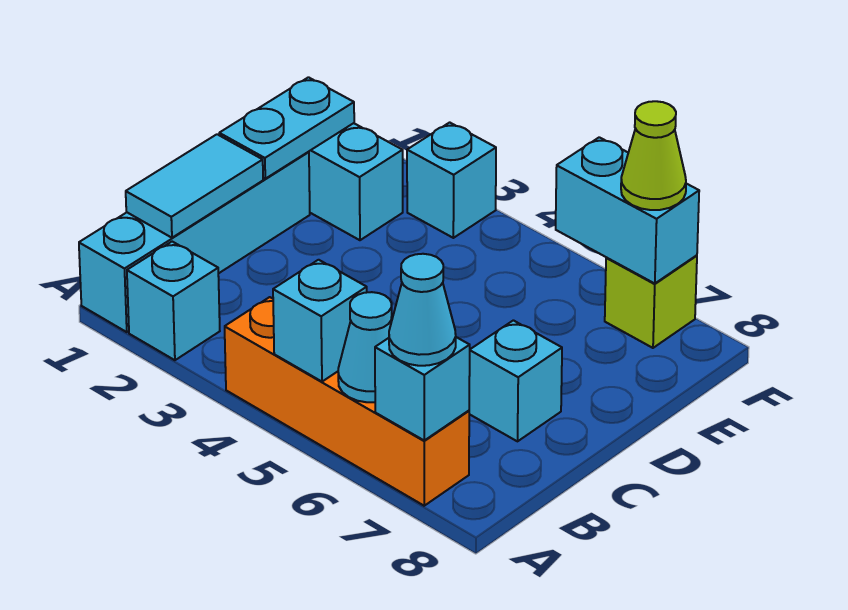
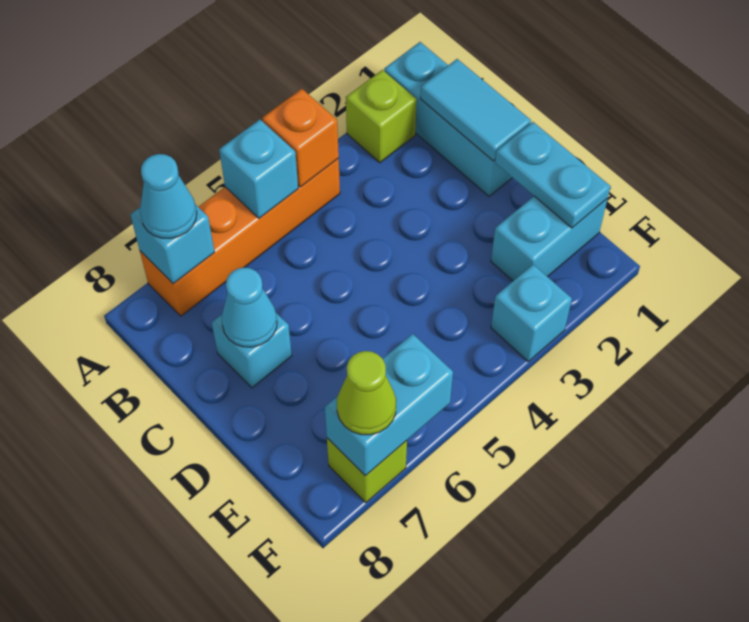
cyan brick A1:D1 level 1 -> cyan brick A1:C1 level 1
cyan brick A2 level 1 -> lime brick A2 level 1
none -> orange brick A4 level 2
cyan cone A6 level 2 -> cyan cone C7 level 2

